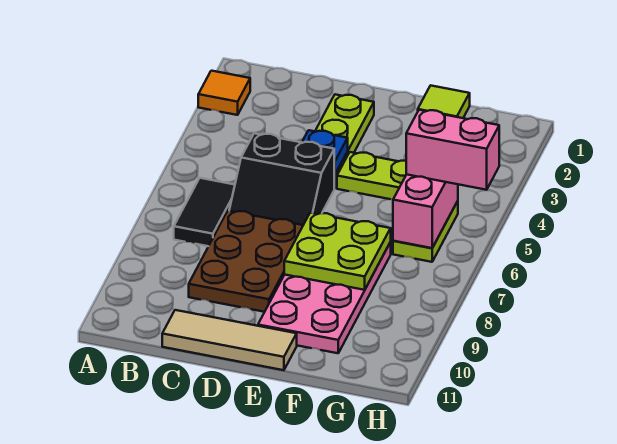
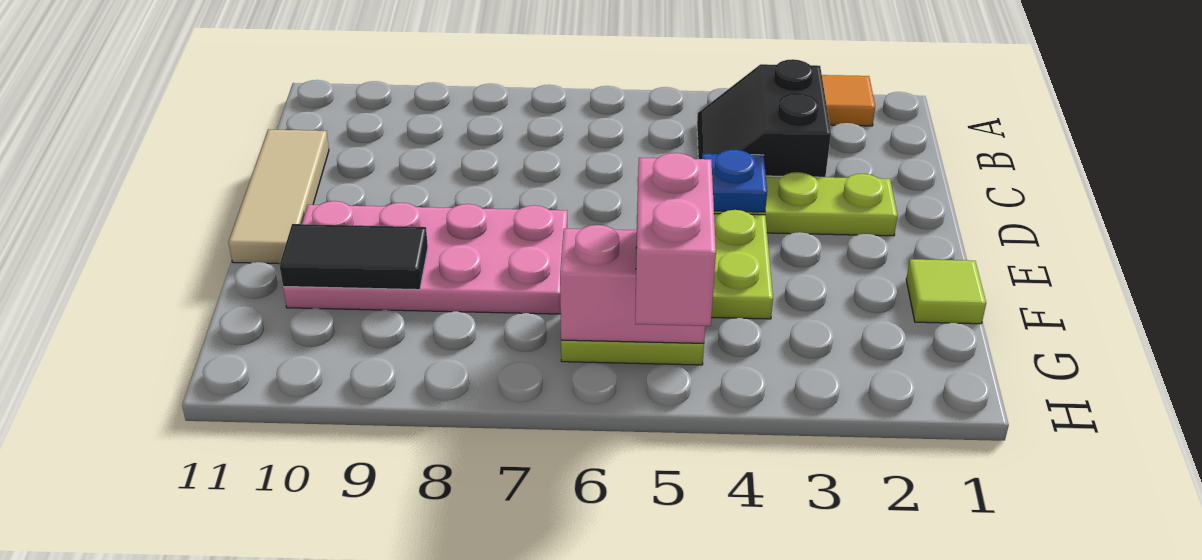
black tile B6:B7 level 1 -> black tile F9:F10 level 2
black slope C5:D6 level 1 top 5 -> black slope B3:C4 level 1 top 3
brown plate C7:D9 level 1 -> none
lime plate E7:F8 level 2 -> none

